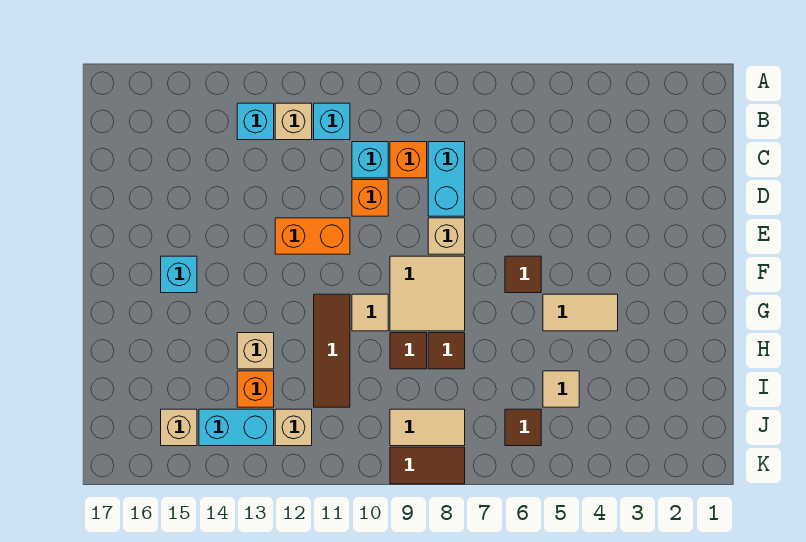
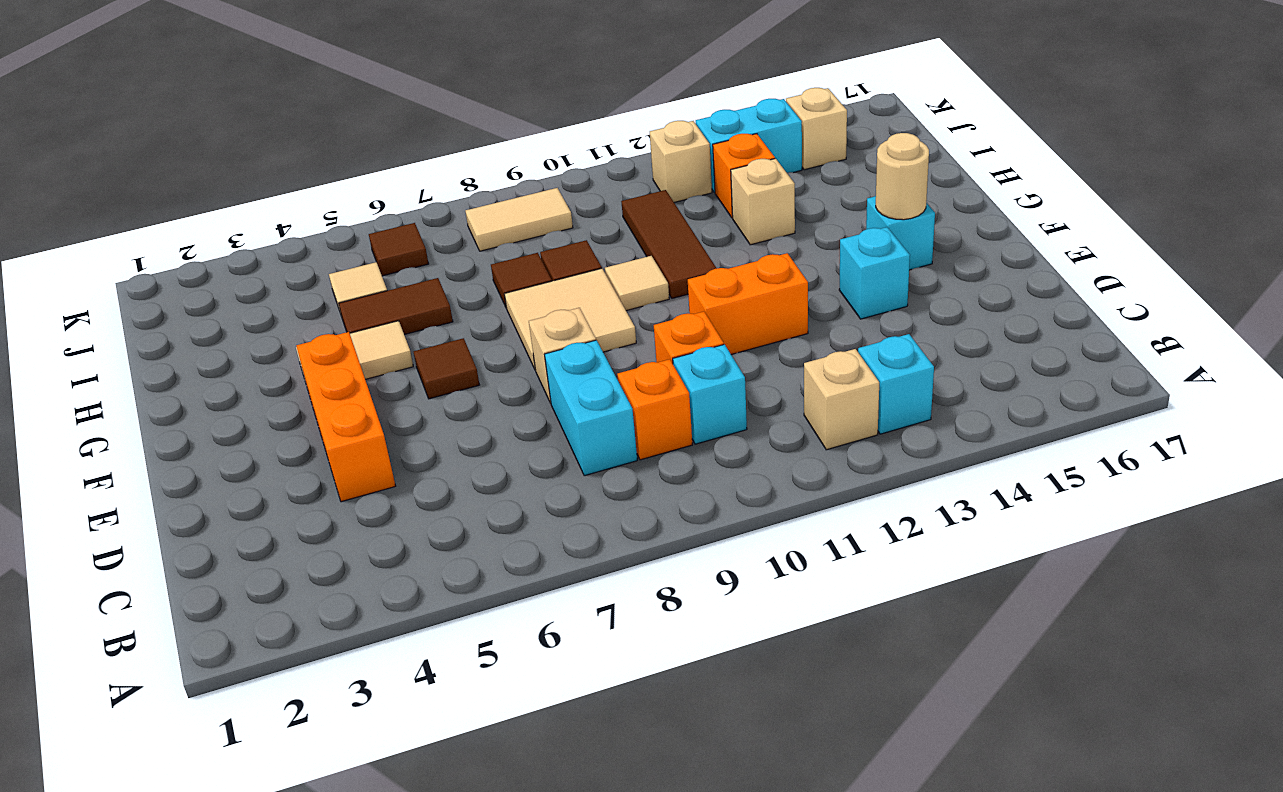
cyan brick B11 level 1 -> cyan brick E14 level 1
none -> orange brick D4:F4 level 1
none -> tan round brick F15 level 2
brown tile K8:K9 level 1 -> brown tile H5:H6 level 1

